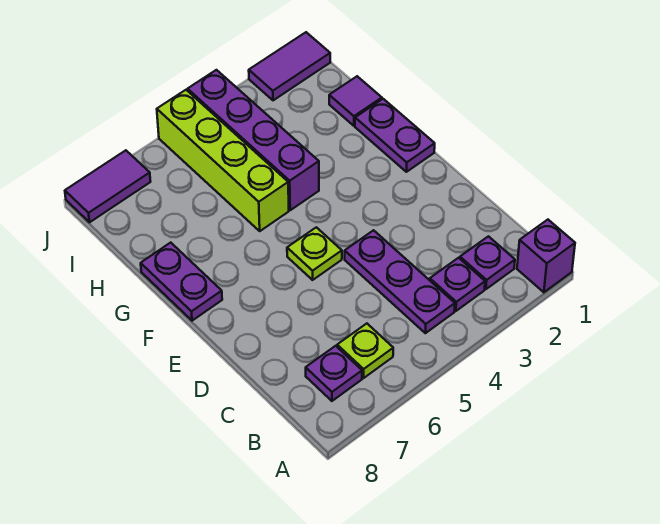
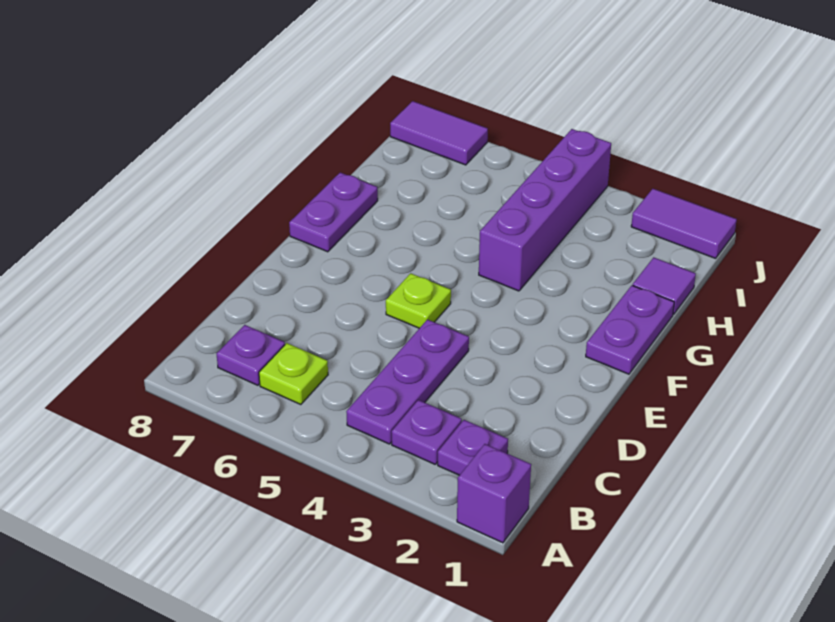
lime brick G5:J5 level 1 -> none

